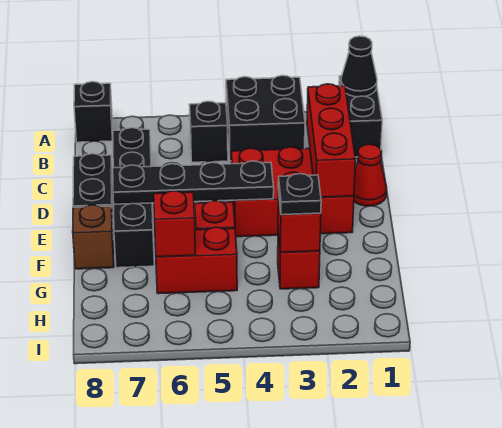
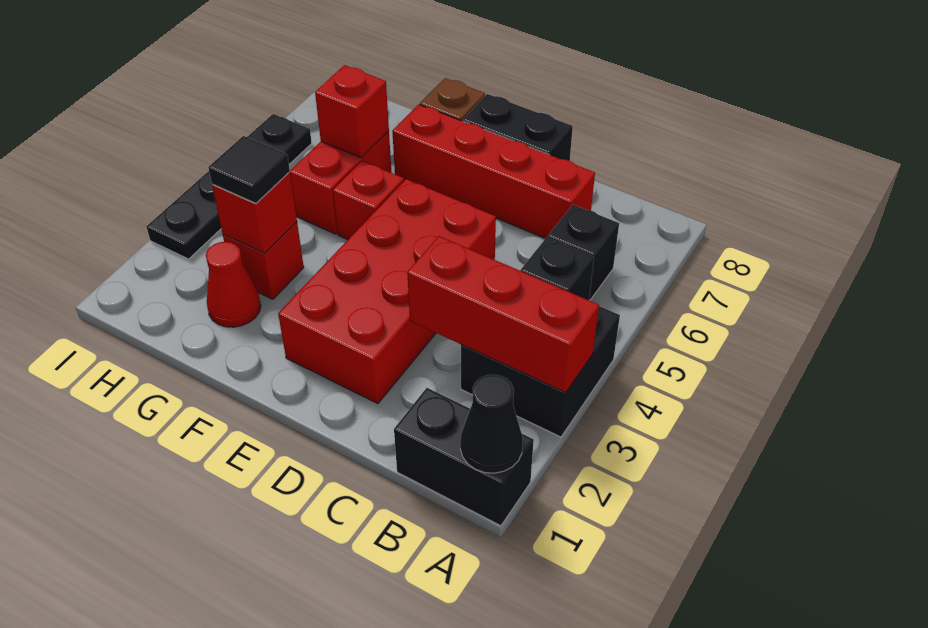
black brick A8 level 1 -> black brick B6 level 1
red brick C2:E2 level 2 -> red brick A3:C3 level 2
black brick C7:F7 level 1 -> red brick C7:F7 level 1
red cone D1 level 1 -> red cone G2 level 1
red brick D2:E4 level 1 -> red brick D2:E5 level 1
black plate E4:E7 level 2 -> black plate I3:I6 level 1
black plate G3 level 3 -> black tile G3 level 3

